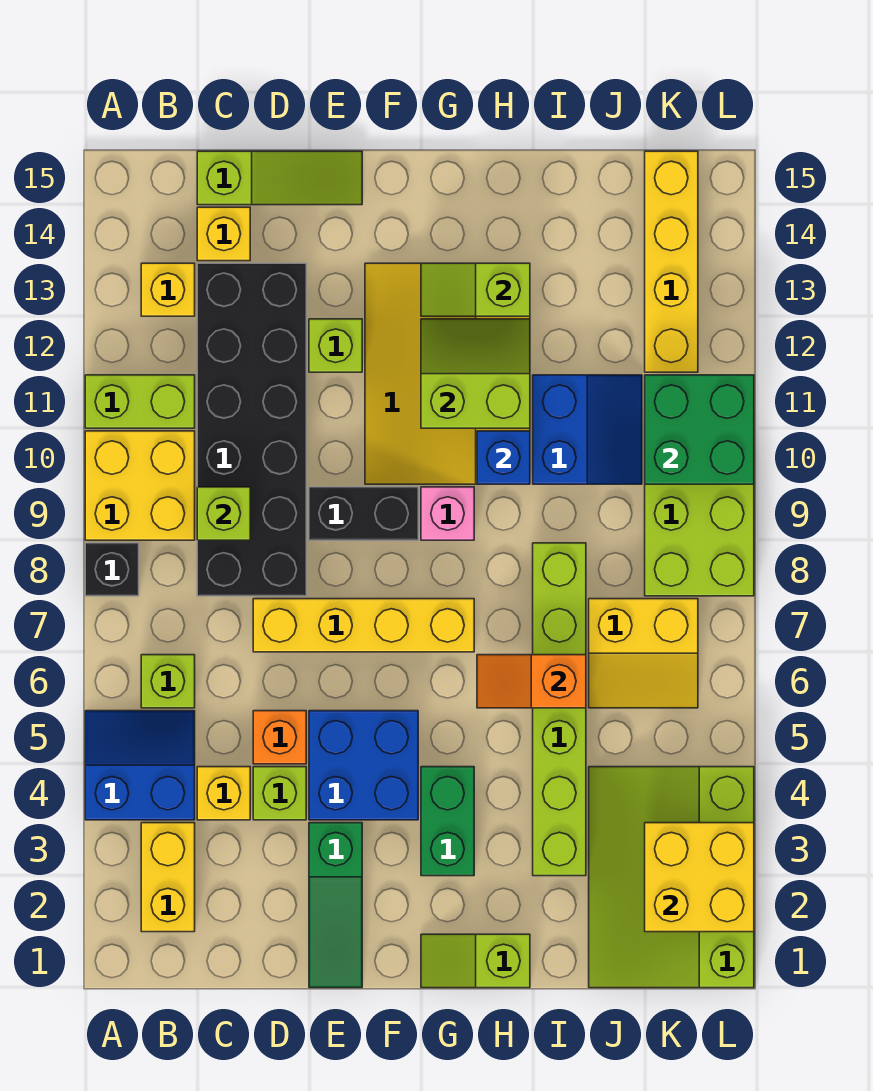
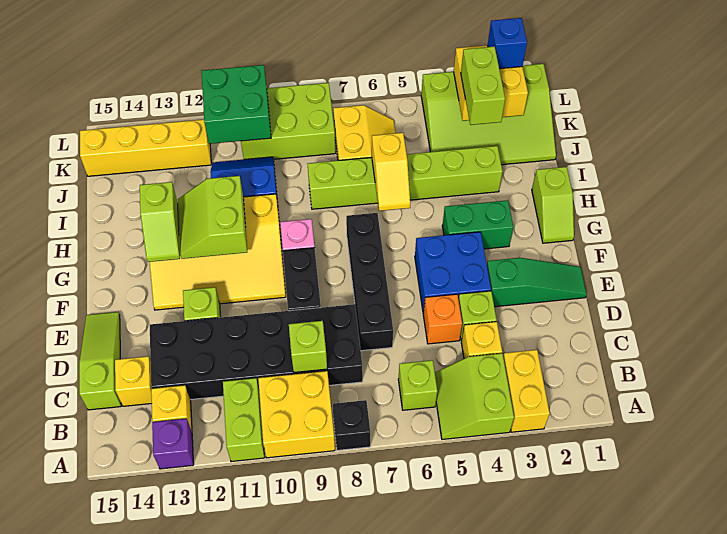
blue slope A4:B5 level 1 top 4 -> lime slope A4:B5 level 1 top 4
none -> purple brick A13 level 1
yellow brick B2:B3 level 1 -> yellow brick A3:B3 level 1
yellow brick D7:G7 level 1 -> black brick D7:G7 level 1
orange slope H6:I6 level 2 top I -> yellow slope H6:I6 level 2 top I
blue brick H10 level 2 -> blue brick L2 level 3
none -> lime brick J3:K3 level 3

